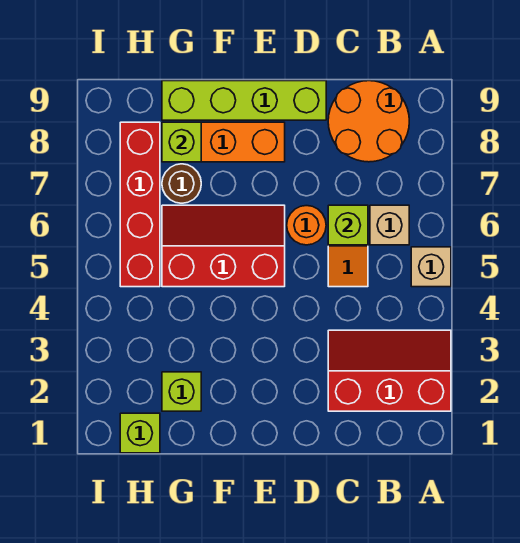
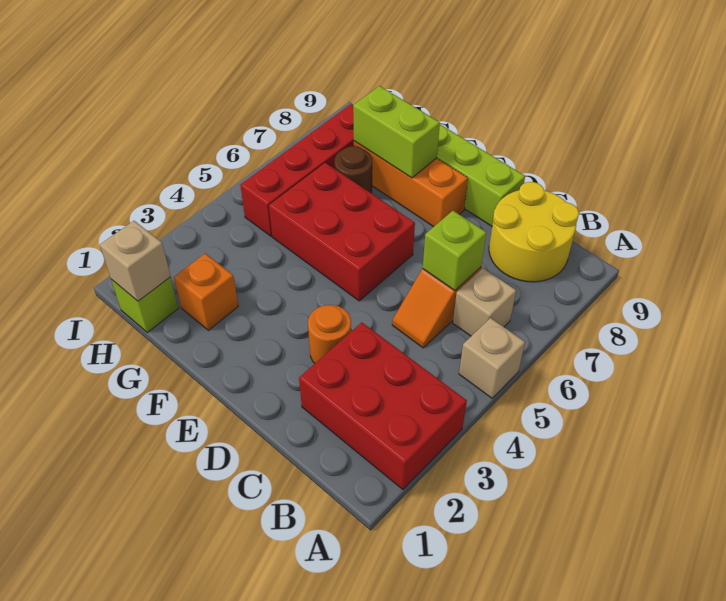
red slope A2:C3 level 1 top 2 -> red brick A2:C3 level 1
orange round brick B8:C9 level 1 -> yellow round brick B8:C9 level 1
orange round brick D6 level 1 -> orange round brick D3 level 1
red slope E5:G6 level 1 top 5 -> red brick E5:G6 level 1
lime brick G2 level 1 -> orange brick G2 level 1
lime brick G8 level 2 -> lime brick F8:G8 level 2
none -> tan brick H1 level 2

